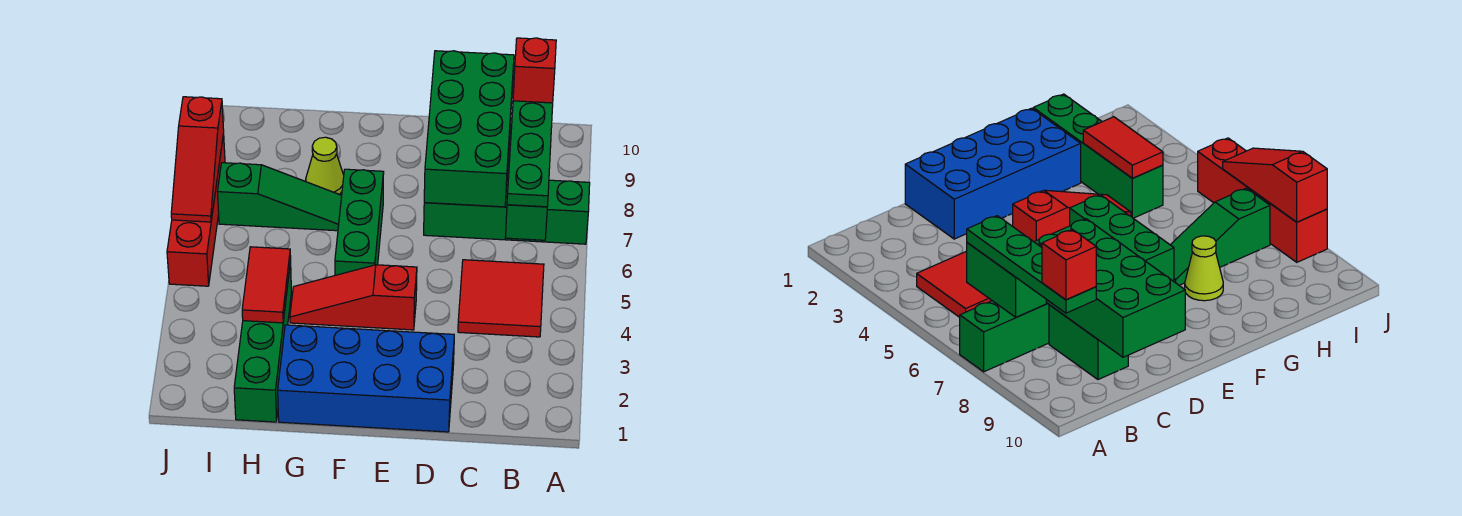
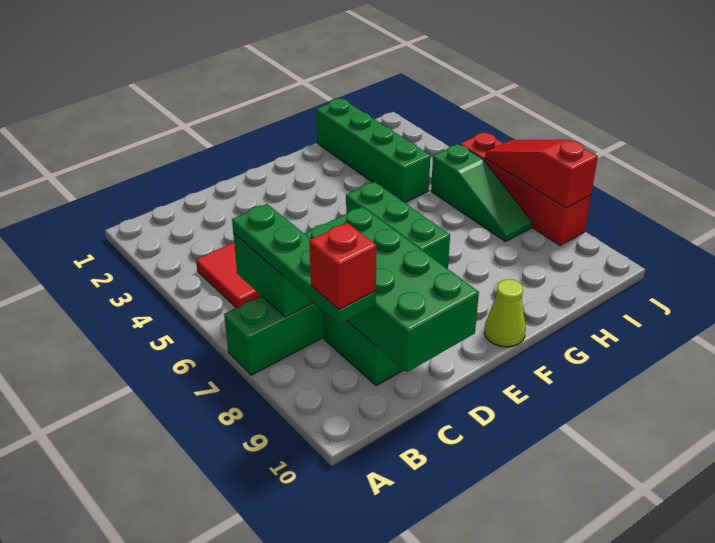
blue brick D1:G2 level 1 -> none
red slope E4:G4 level 1 top E -> none
green slope G7:I7 level 1 top I -> green slope I5:I7 level 1 top 5
lime cone G8 level 1 -> lime cone F10 level 1
red tile H3:H4 level 2 -> none

